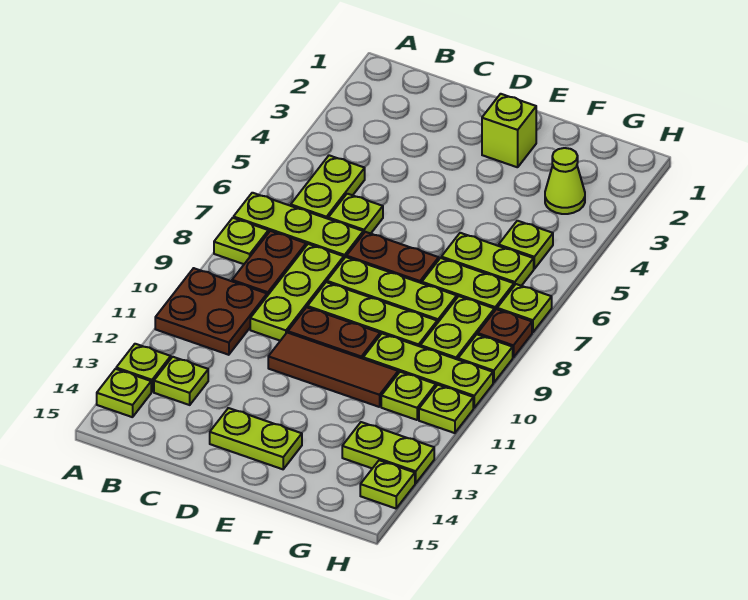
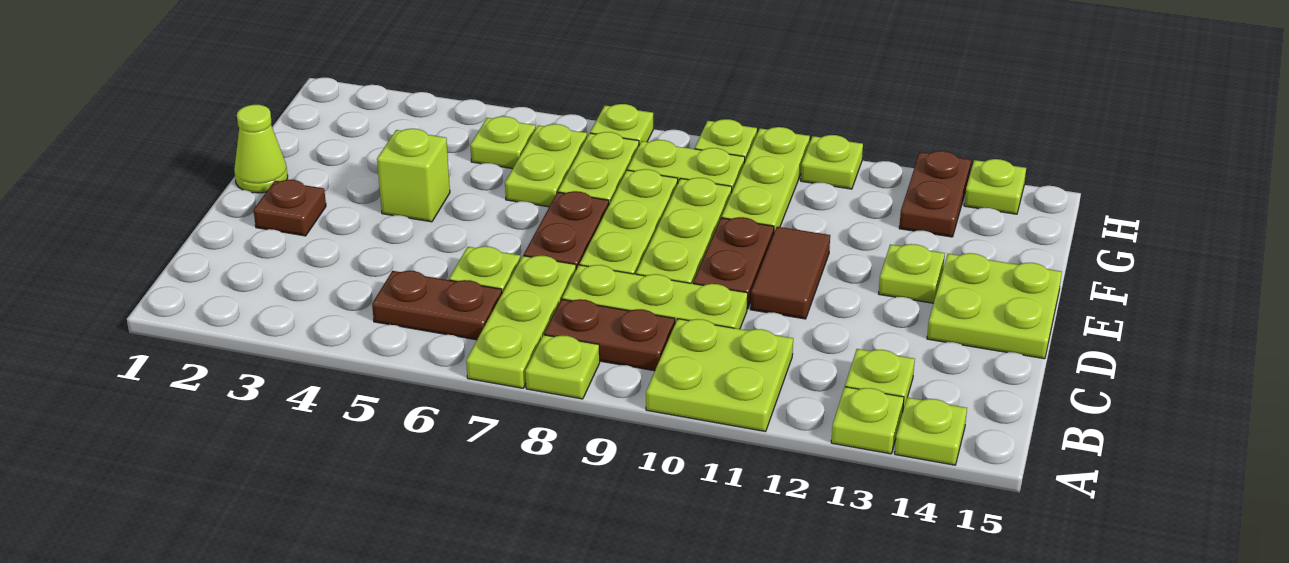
brown plate A10:B11 level 1 -> lime plate A10:B11 level 1
lime plate B5:B6 level 1 -> brown plate B5:B6 level 1
brown tile D11:F11 level 1 -> brown tile D11:E11 level 1
lime plate D14:E14 level 1 -> lime plate D14:E15 level 1
lime brick E2 level 1 -> lime brick E4 level 1
lime cone G3 level 1 -> lime cone E1 level 1
lime plate G11 level 1 -> lime plate E13 level 1
lime plate G13:H13 level 1 -> brown plate G13:H13 level 1
brown plate H8 level 1 -> brown plate D2 level 1

